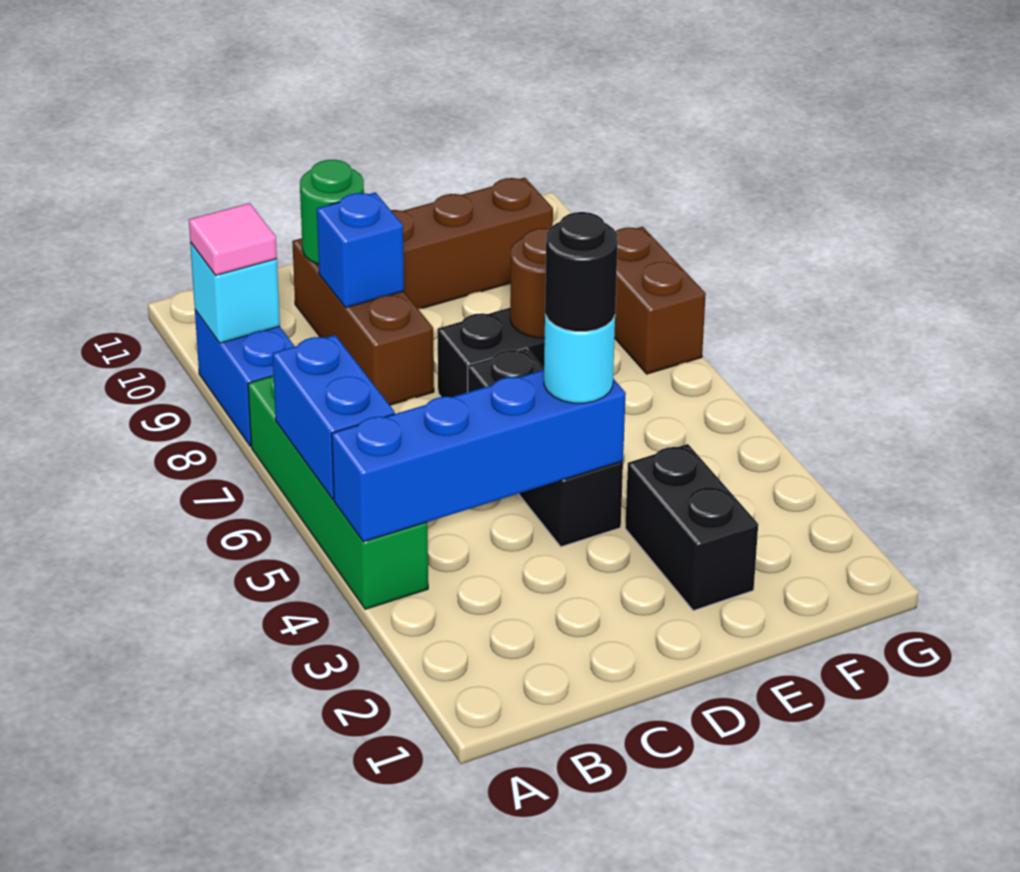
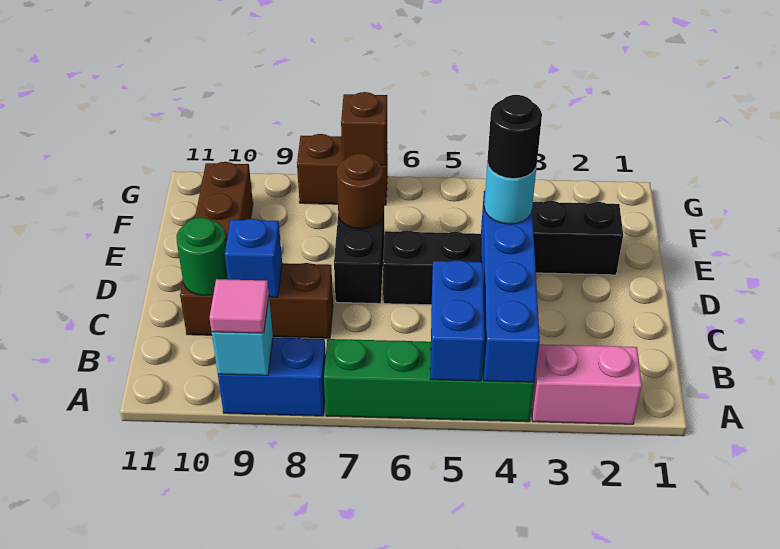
none -> pink brick A2:A3 level 1
blue brick A5:A6 level 2 -> blue brick A5:B5 level 2
none -> brown brick G7 level 2

